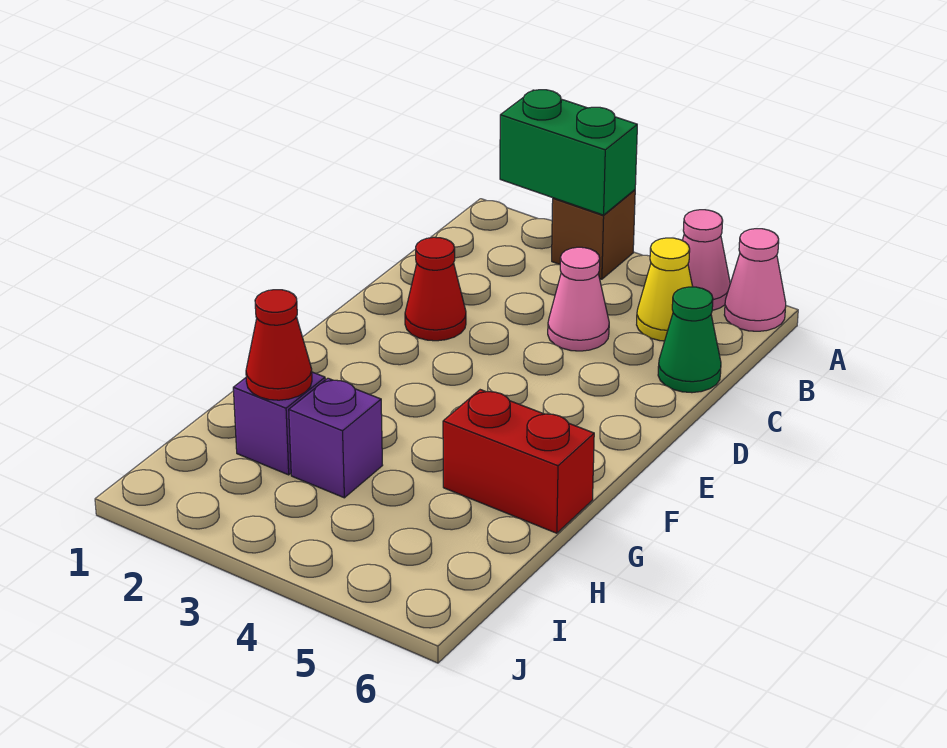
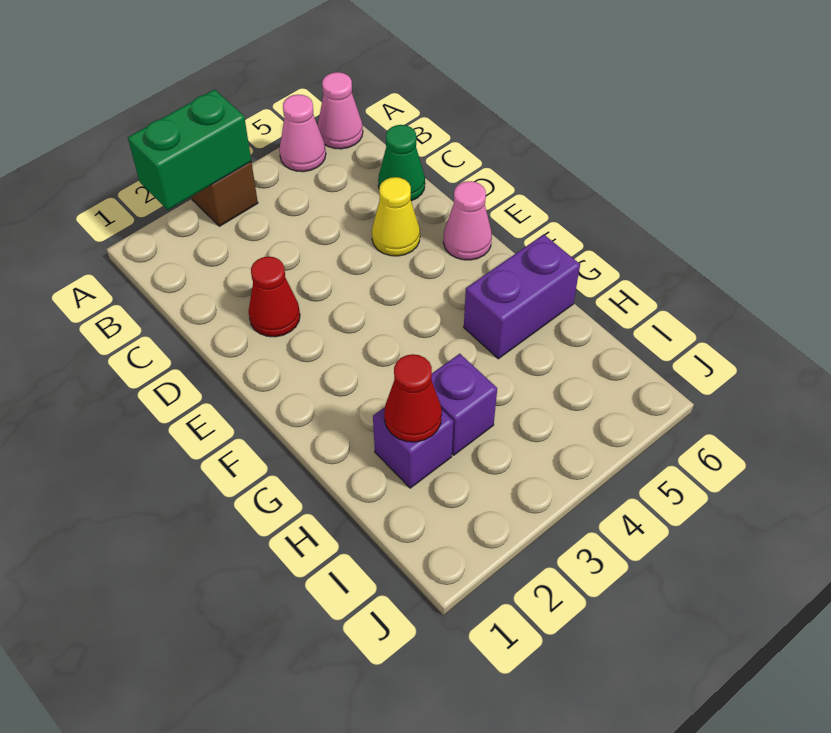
yellow cone B5 level 1 -> yellow cone D5 level 1
pink cone C4 level 1 -> pink cone E6 level 1
red brick G5:G6 level 1 -> purple brick G5:G6 level 1

